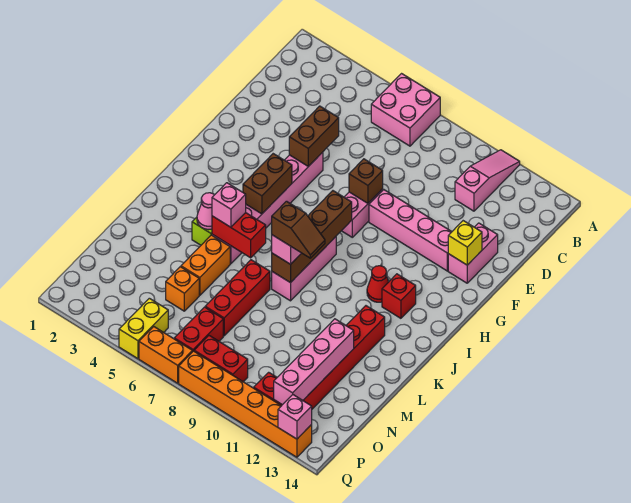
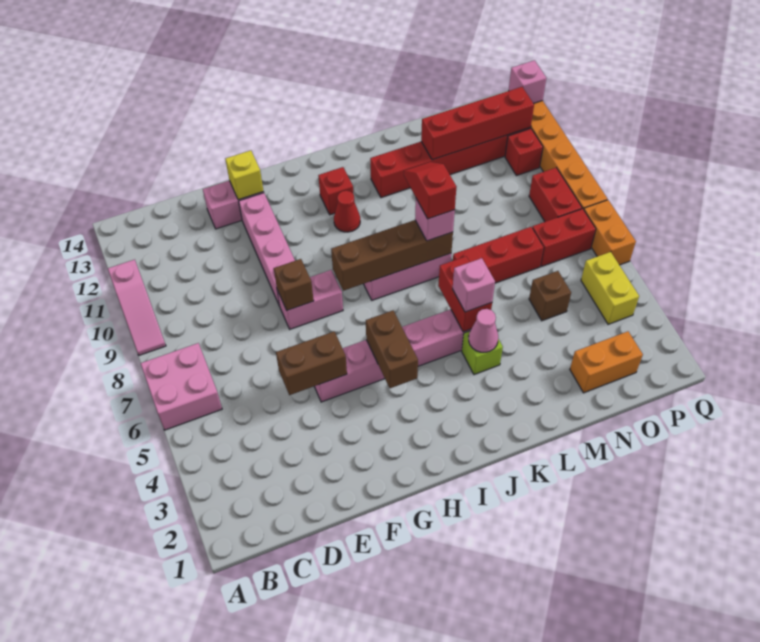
pink slope A11:C11 level 1 top C -> pink slope A9:A11 level 1 top 11
brown brick H5:I5 level 2 -> brown brick H4:H5 level 2
brown slope K8:K9 level 4 top 8 -> red slope K8:K9 level 4 top 8
orange brick L5:M5 level 1 -> orange brick N2:O2 level 1
pink brick M12:P12 level 2 -> red brick M12:P12 level 2
orange brick N5 level 1 -> brown brick N5 level 1
yellow brick P5:Q5 level 1 -> yellow brick P4:P5 level 1

